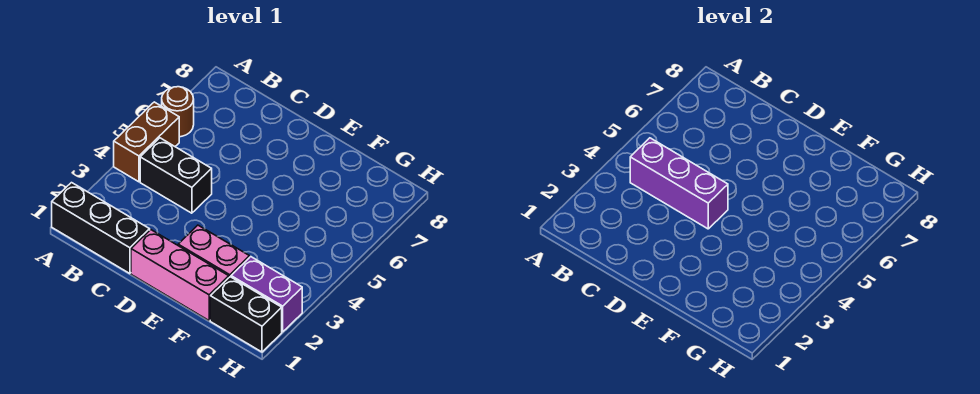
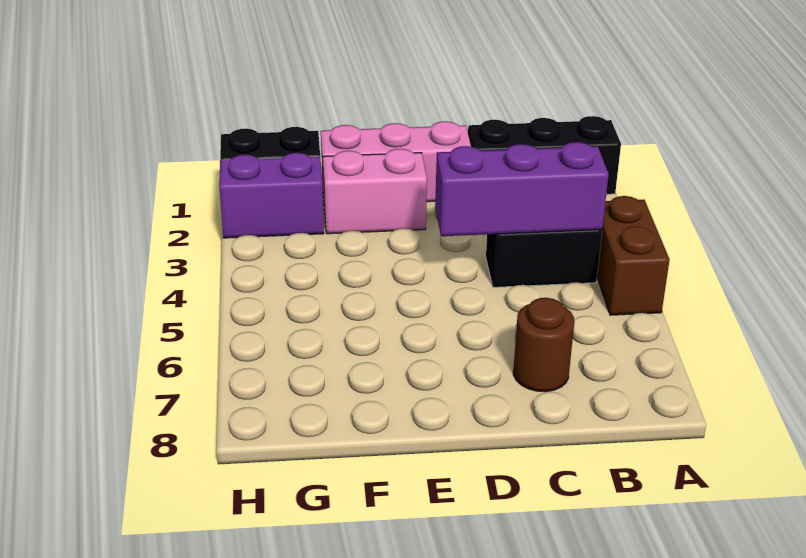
brown round brick A6 level 1 -> brown round brick C7 level 1

